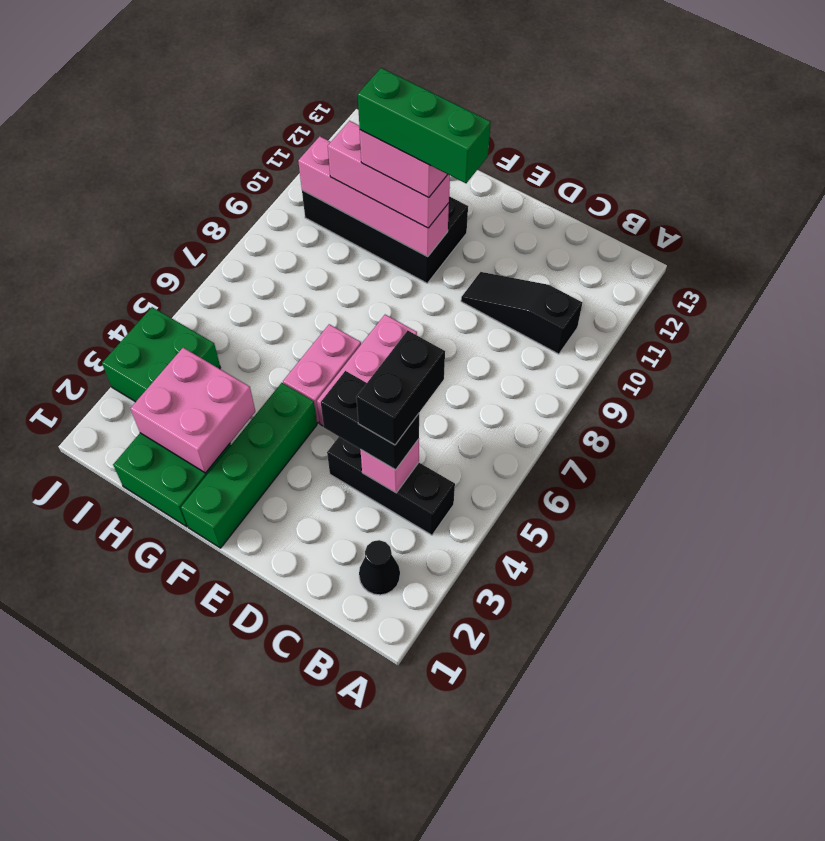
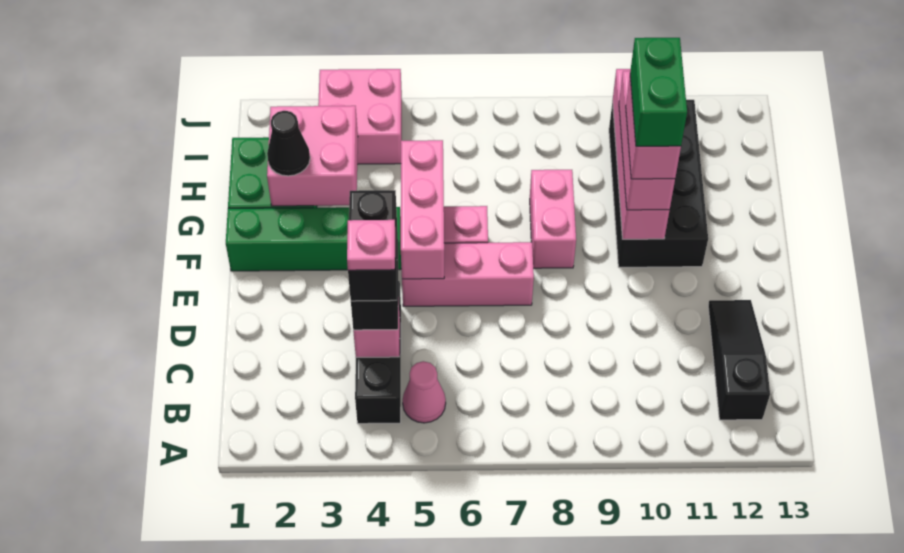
black cone B2 level 1 -> black cone G2 level 3
none -> pink cone B5 level 1
black slope B10:D10 level 1 top B -> black slope B12:D12 level 1 top B
black brick C4:C5 level 4 -> black brick C4:D4 level 4
none -> pink plate C4 level 5
none -> pink brick E5:G5 level 2
green brick E10:G10 level 5 -> green brick F10:G10 level 5
none -> pink brick F8:G8 level 1
green brick I3:J4 level 1 -> pink brick I3:J4 level 1

